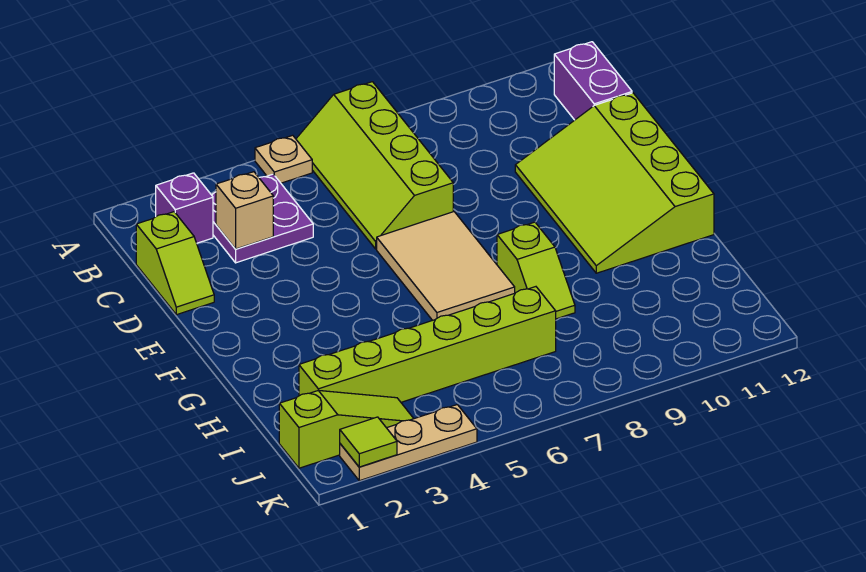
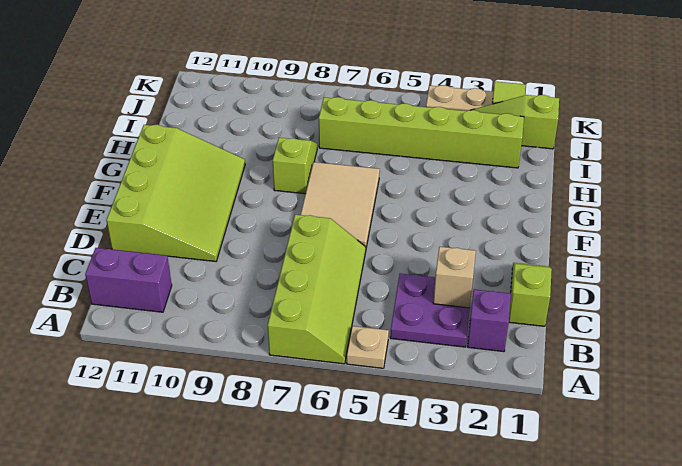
purple brick B12:C12 level 1 -> purple brick B11:B12 level 1

